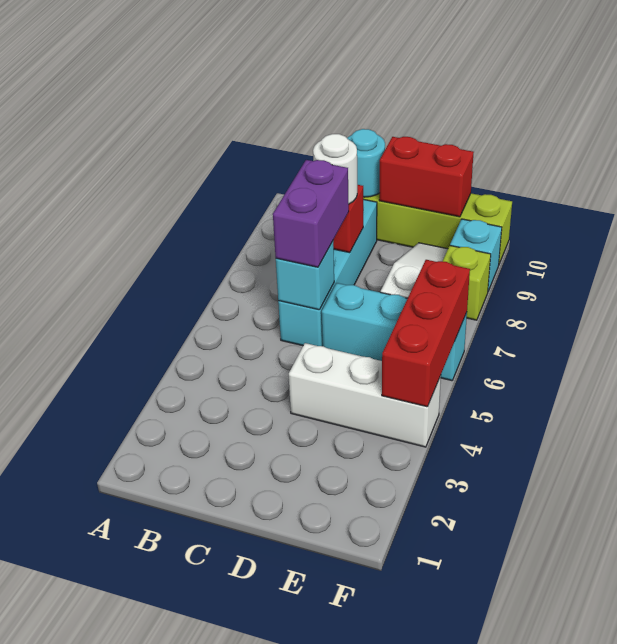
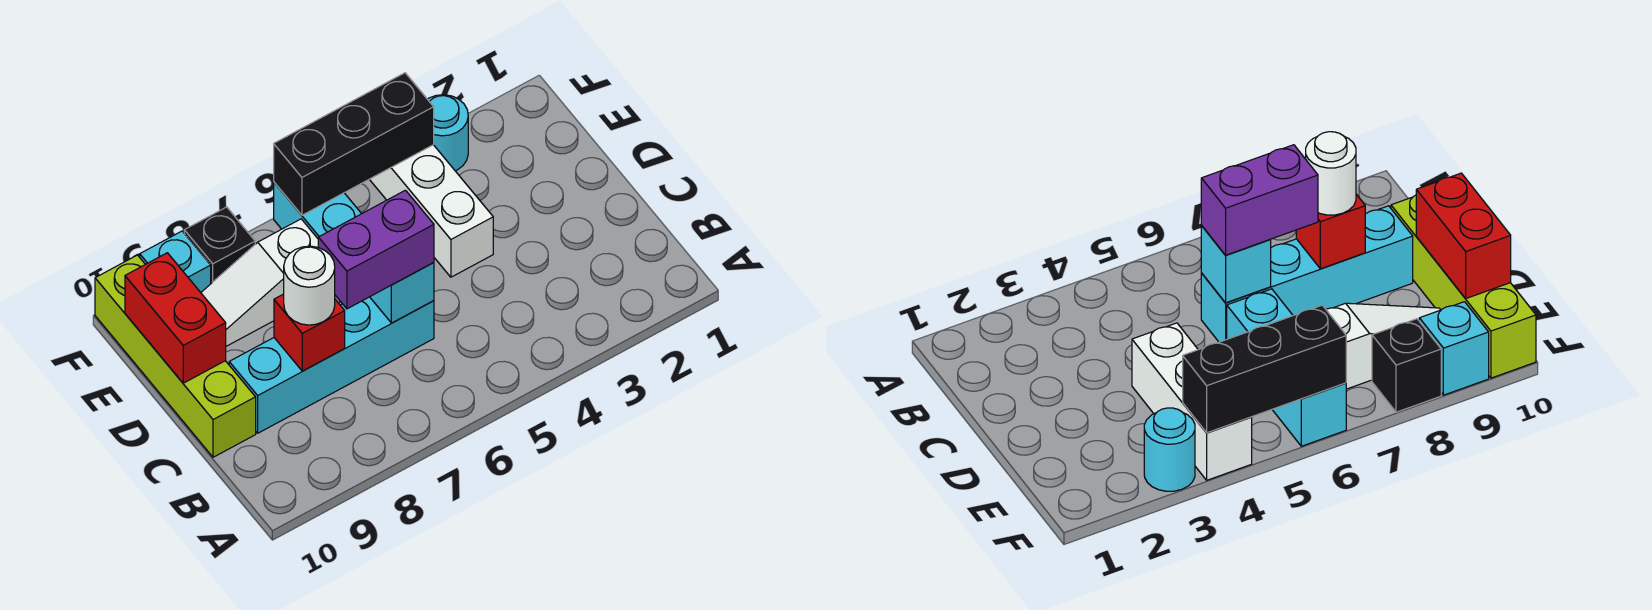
cyan round brick C10 level 2 -> cyan round brick F3 level 1
red brick F4:F6 level 2 -> black brick F4:F6 level 2
lime brick F8 level 1 -> black brick F8 level 1

